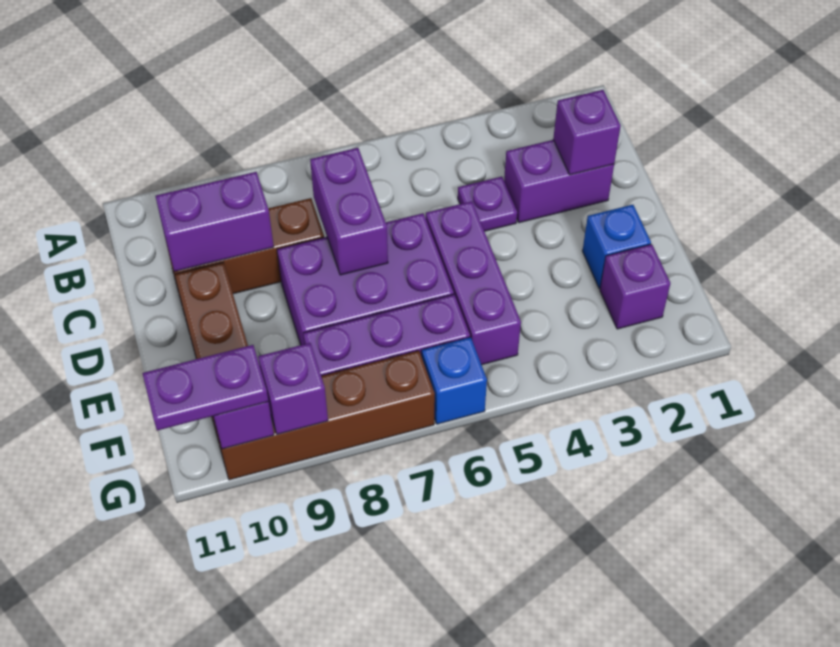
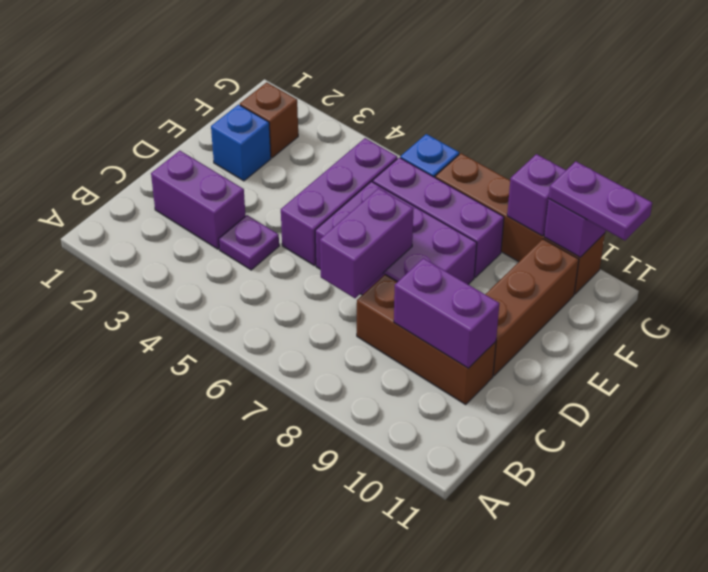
purple brick C2 level 2 -> none
purple brick F2 level 1 -> brown brick F2 level 1

